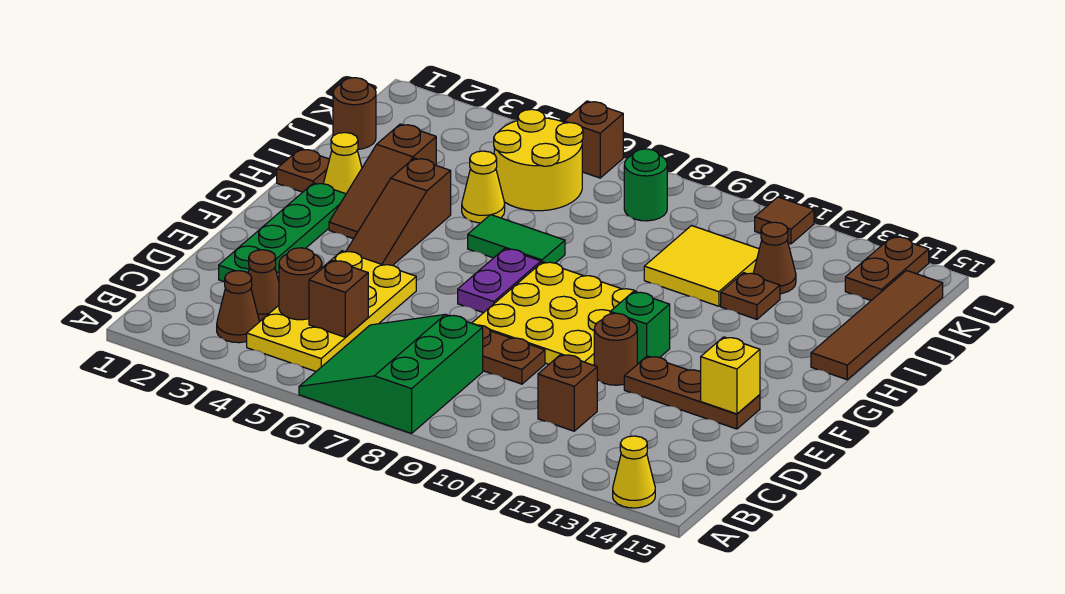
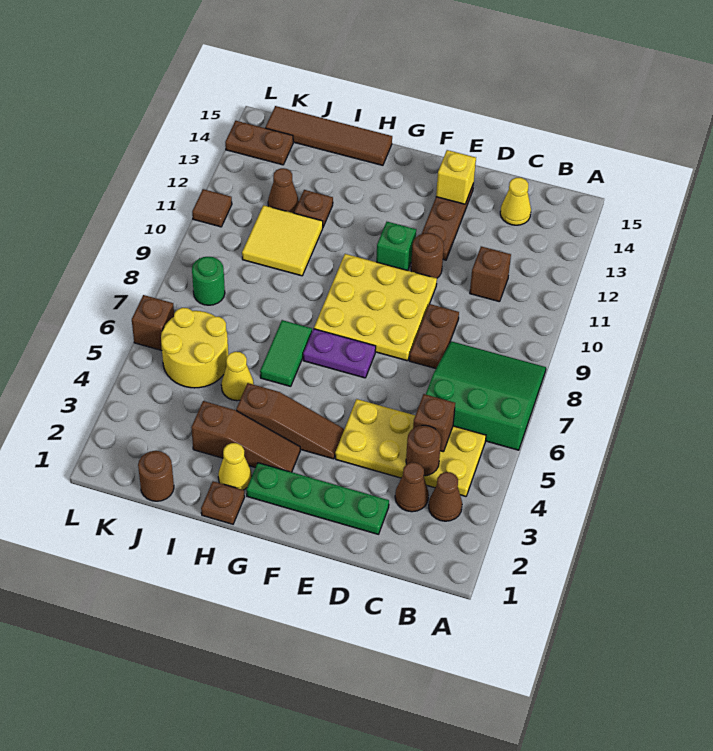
green slope A6:C8 level 1 top 8 -> green slope A6:C8 level 1 top 6
yellow cone A14 level 1 -> yellow cone C14 level 1

